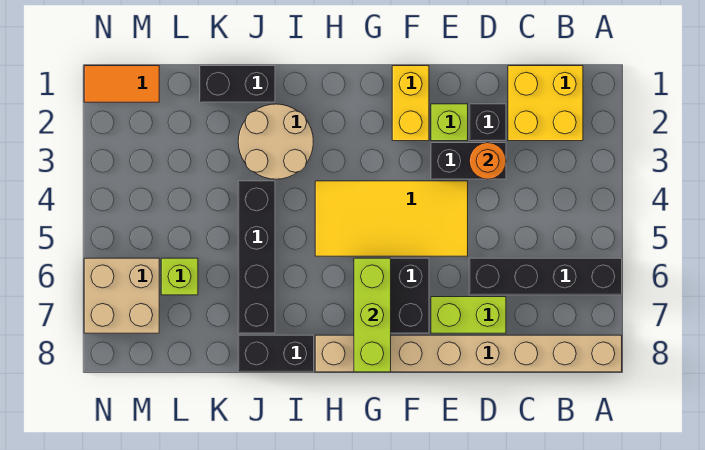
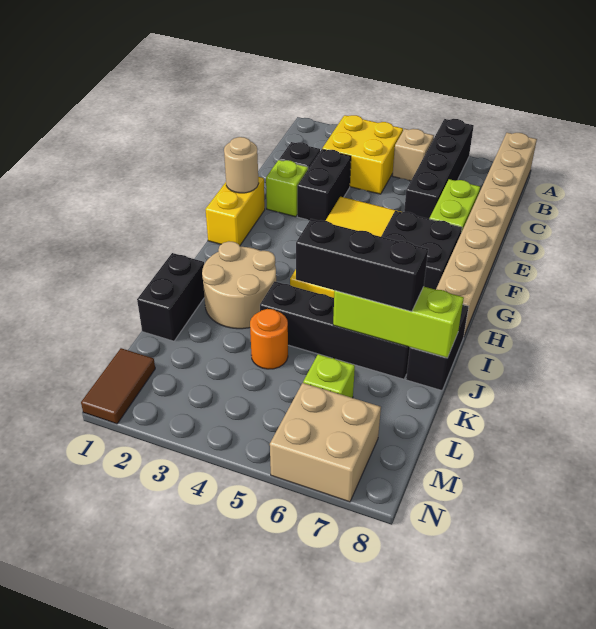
yellow brick B1:C2 level 1 -> yellow brick B3:C4 level 1
none -> tan brick B5 level 1
orange round brick D3 level 2 -> orange round brick K4 level 1
yellow brick F1:F2 level 1 -> yellow brick F1:G1 level 1
none -> tan round brick F1 level 2
lime brick G6:G8 level 2 -> lime brick J6:J8 level 2
none -> black brick J5:J7 level 3
orange tile M1:N1 level 1 -> brown tile M1:N1 level 1

